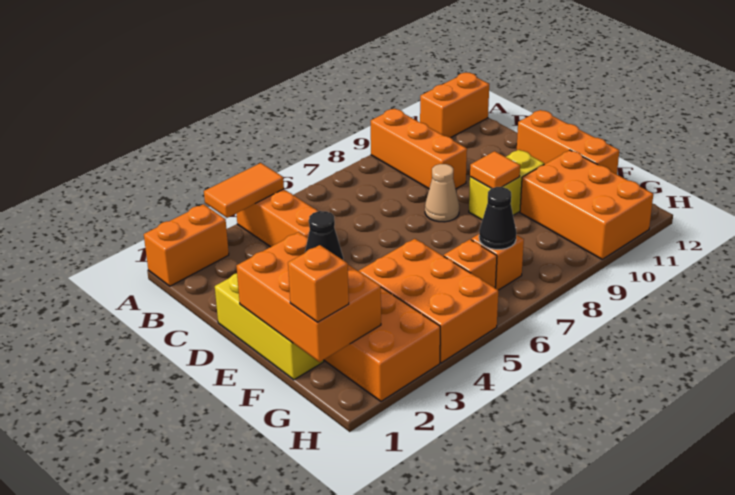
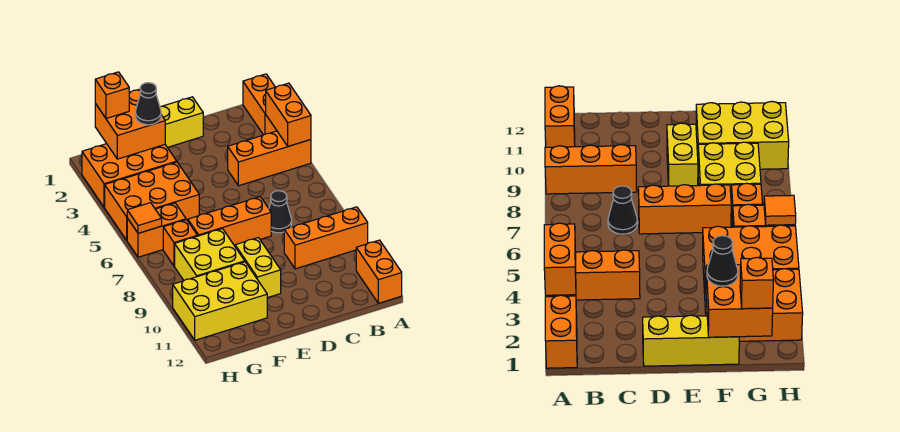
orange tile A3:A4 level 2 -> orange brick A3:A4 level 2
tan cone D8 level 1 -> none
orange brick D12:F12 level 1 -> orange brick D7:F7 level 1
orange brick E1:G2 level 2 -> orange brick F1:G2 level 2
orange tile E9 level 2 -> orange tile H6 level 2
none -> yellow brick F8:G9 level 1
orange brick F10:H11 level 1 -> yellow brick F10:H11 level 1
orange brick G6 level 1 -> orange brick G6:H6 level 1
black cone G7 level 2 -> black cone C7 level 1

